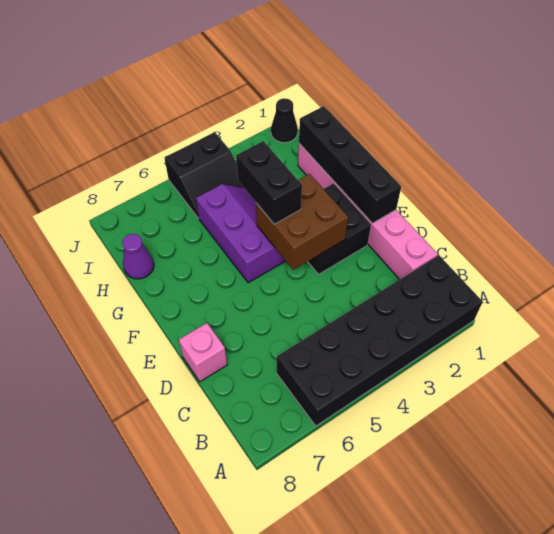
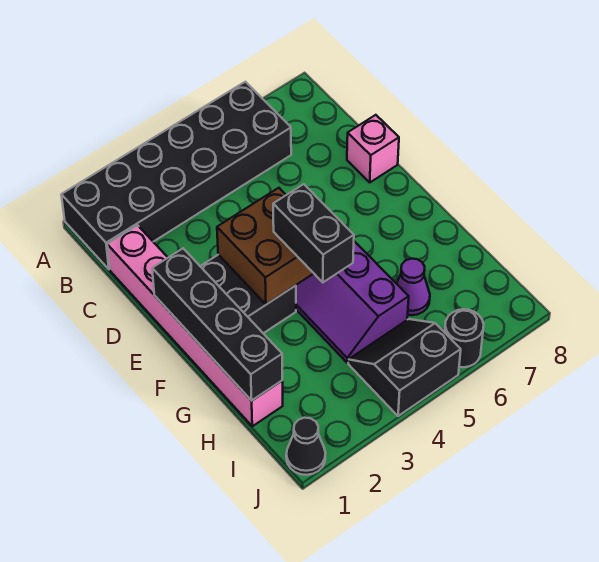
purple cone H8 level 1 -> purple cone H6 level 1
none -> black round brick J6 level 1

